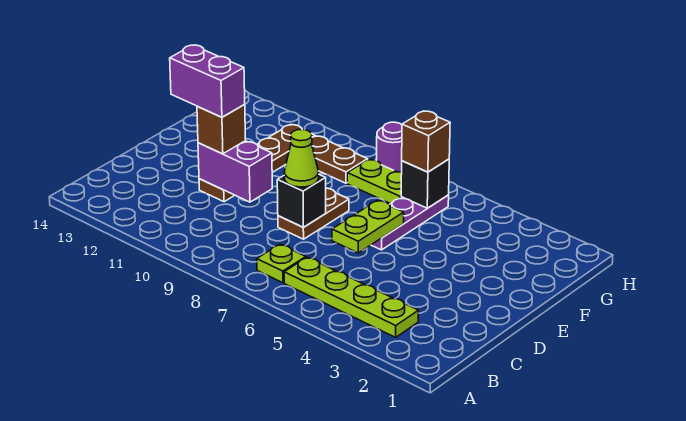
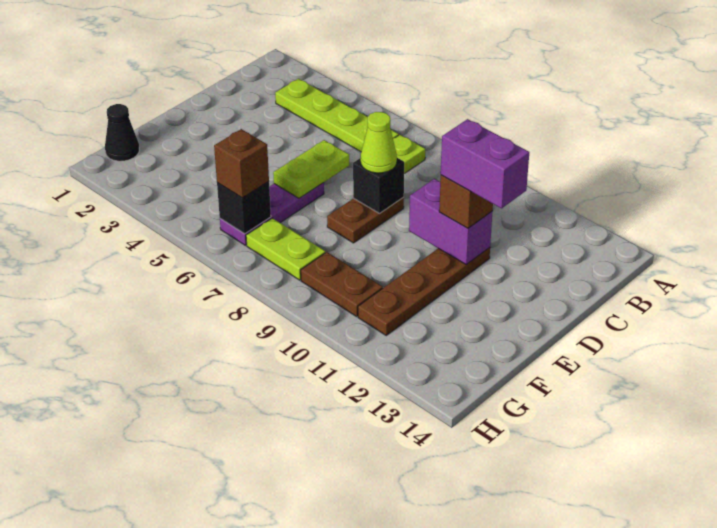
none -> black cone G1 level 1
purple round brick H8 level 1 -> none

